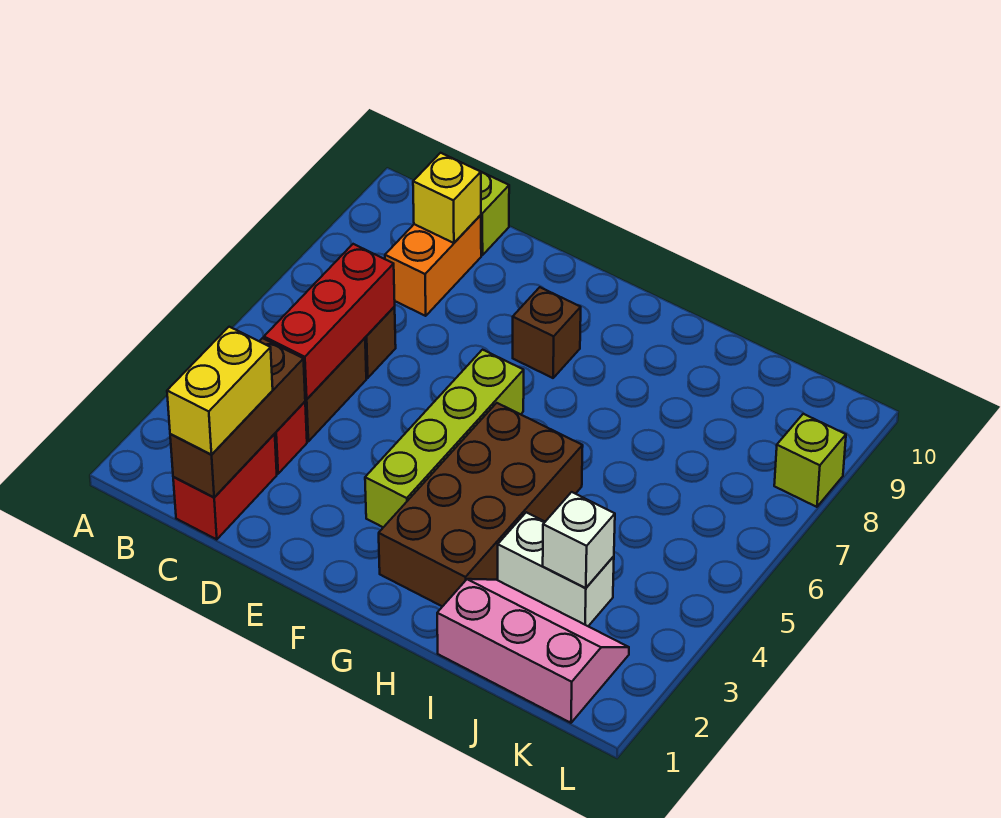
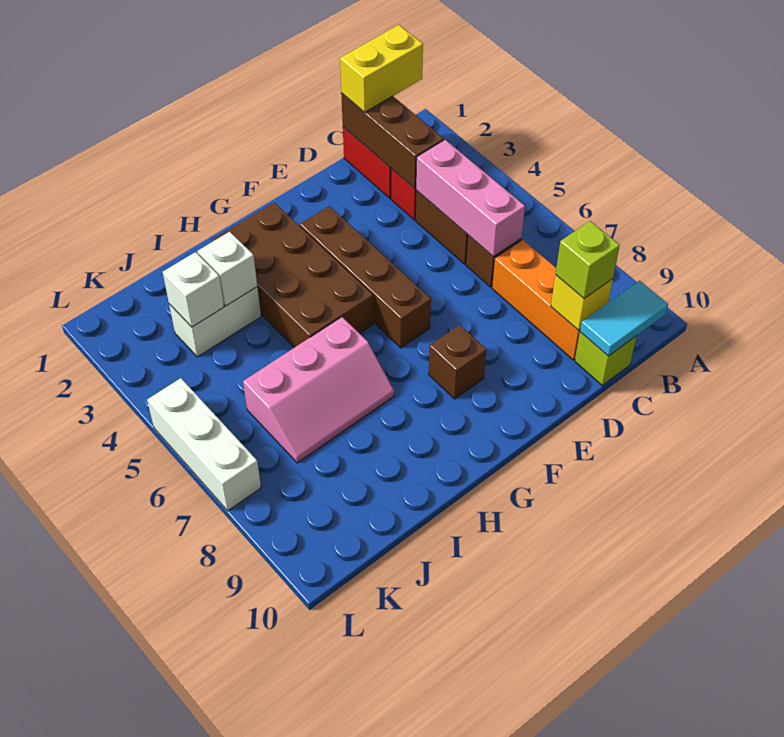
none -> cyan tile B10:C10 level 2
yellow brick C1:C2 level 3 -> yellow brick B1:C1 level 3
red brick C4:C6 level 2 -> pink brick C4:C6 level 2
orange brick C8:C9 level 1 -> orange brick C7:C9 level 1
lime brick F3:F6 level 1 -> brown brick F3:F6 level 1
pink slope I1:K2 level 1 top 1 -> pink slope H6:J7 level 1 top 6
none -> white brick I3 level 2
none -> white brick L5:L7 level 1
lime brick L8 level 1 -> lime brick C9 level 3

